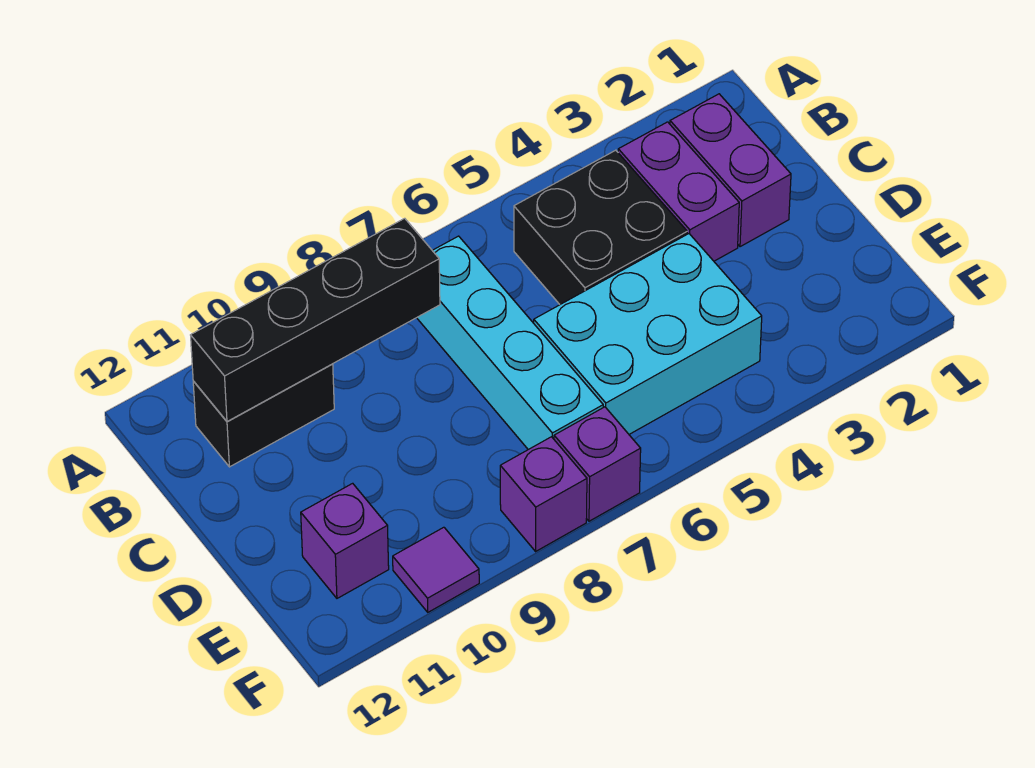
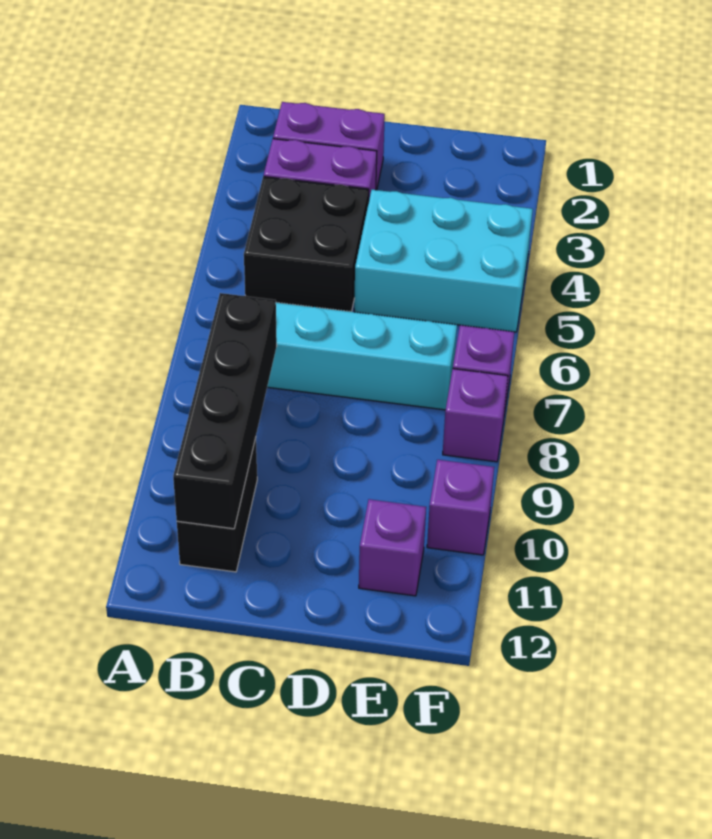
cyan brick D4:E6 level 1 -> cyan brick D4:F5 level 1
purple tile F10 level 1 -> purple brick F10 level 1

